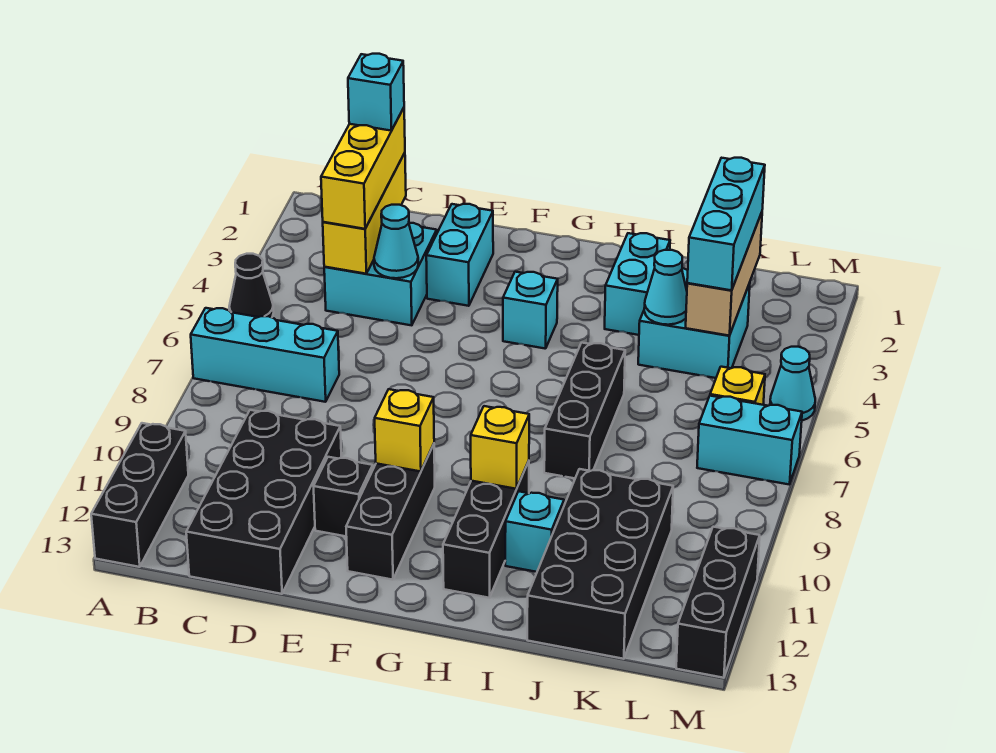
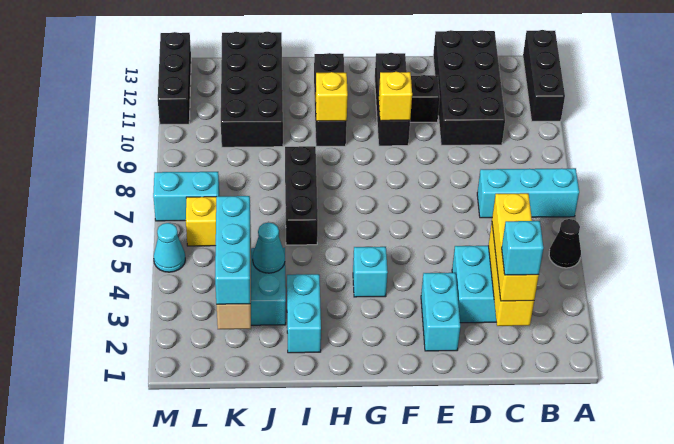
cyan cone D4 level 2 -> none
cyan brick I11 level 1 -> none

